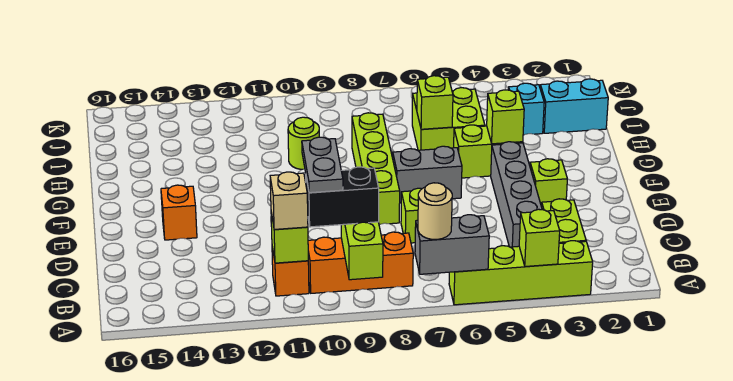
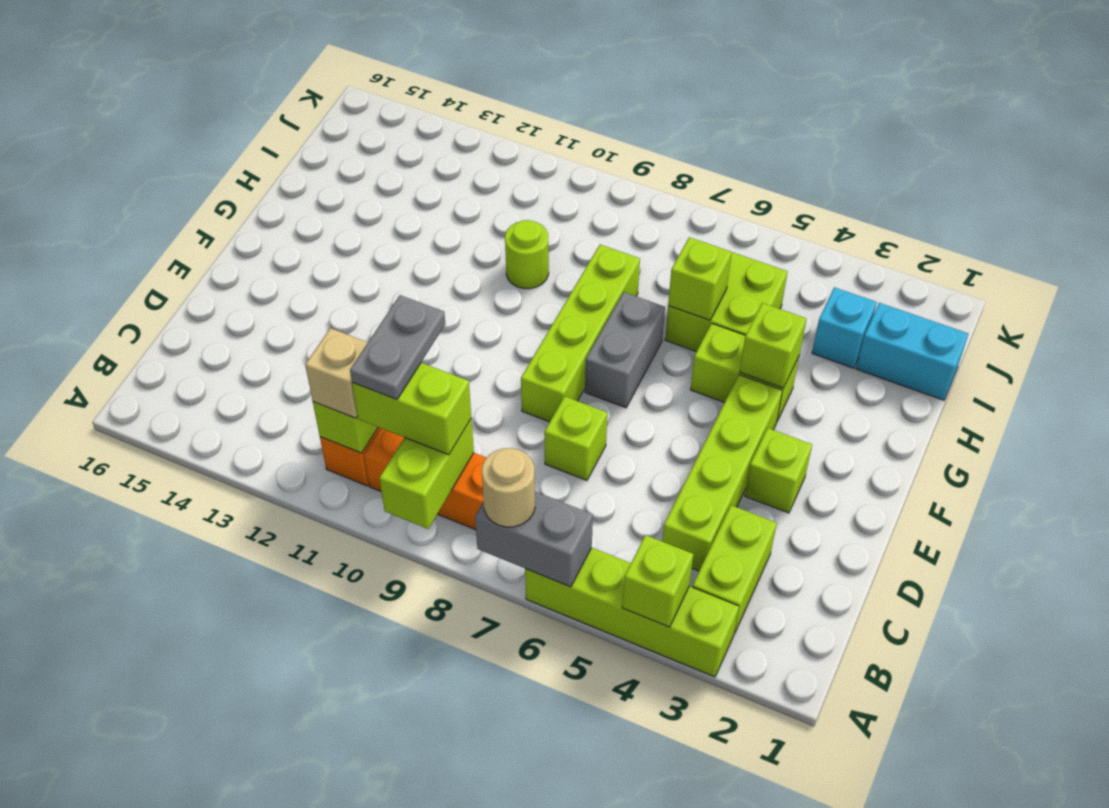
black brick B9:B10 level 3 -> lime brick B9:B10 level 3
grey brick C4:F4 level 1 -> lime brick C4:F4 level 1
orange brick E14 level 1 -> none
grey brick F6:F7 level 1 -> grey brick F7:G7 level 1

